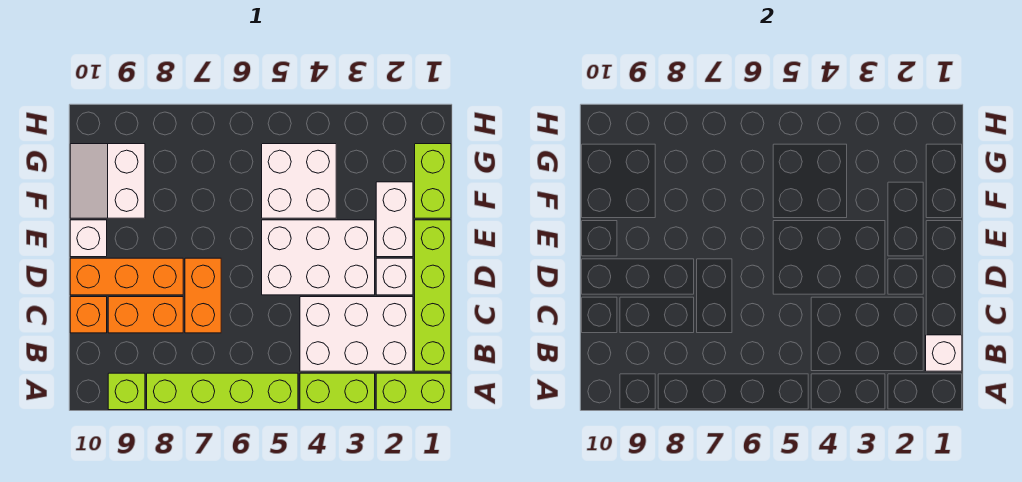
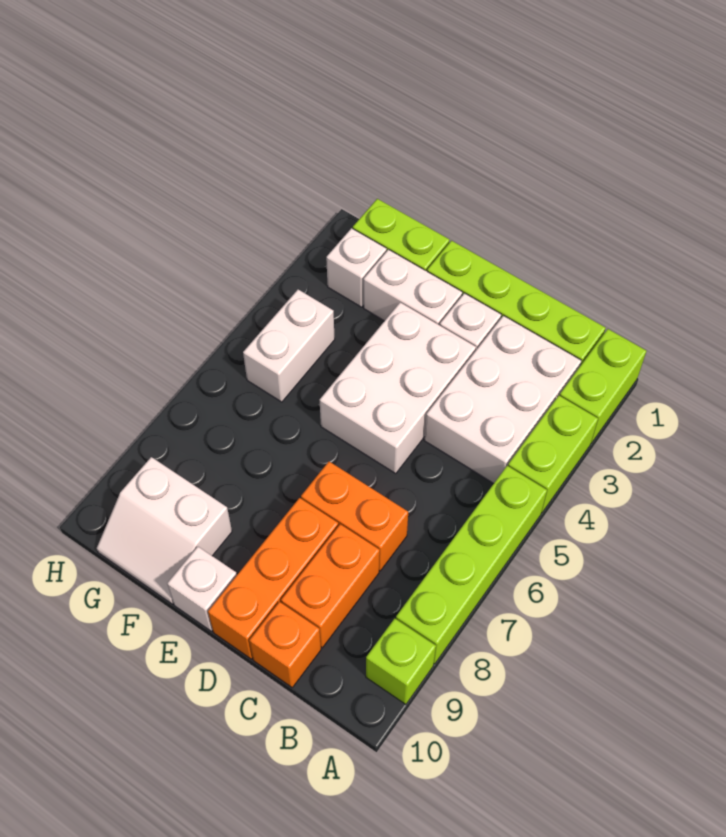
white brick B1 level 2 -> white brick G2 level 1
white brick F4:G5 level 1 -> white brick G4:G5 level 1

